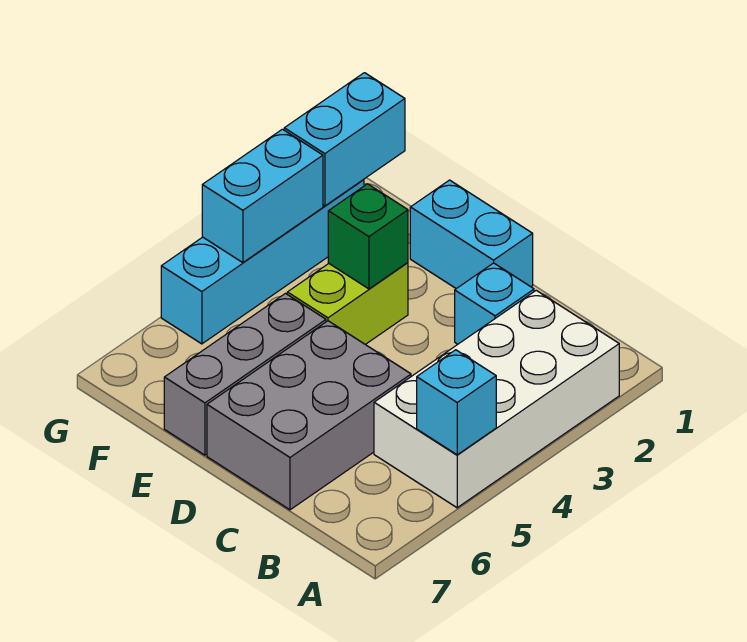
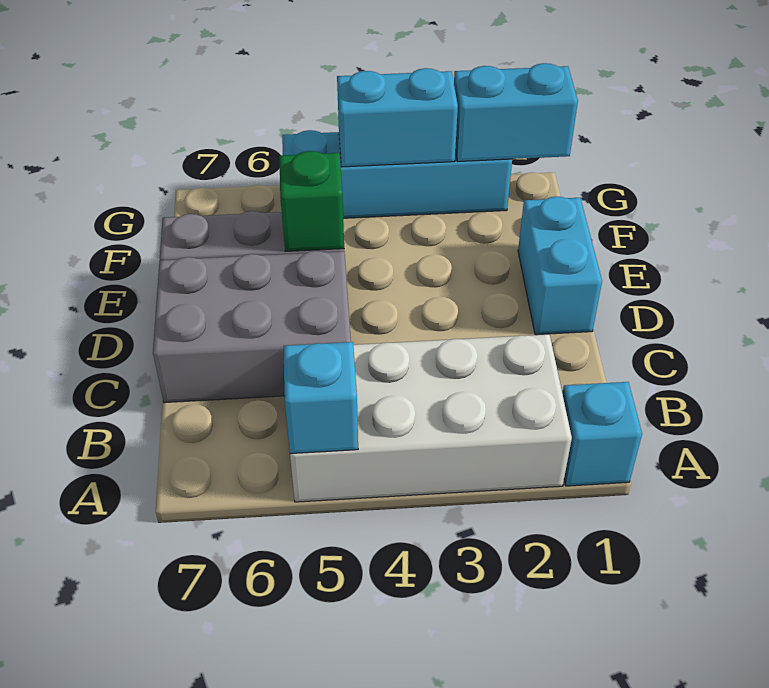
cyan brick C2 level 1 -> cyan brick A1 level 1
lime brick E3:E4 level 1 -> none
green brick E3 level 2 -> green brick E5 level 2

